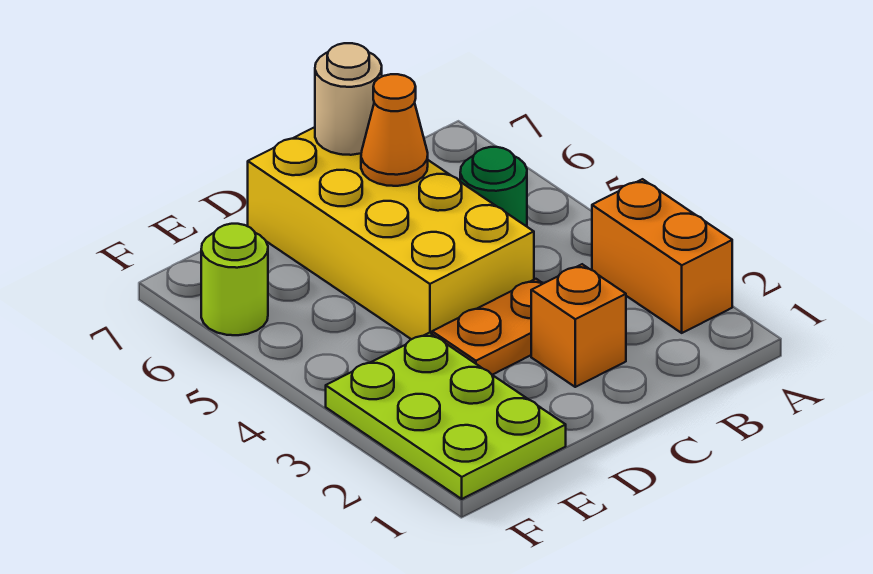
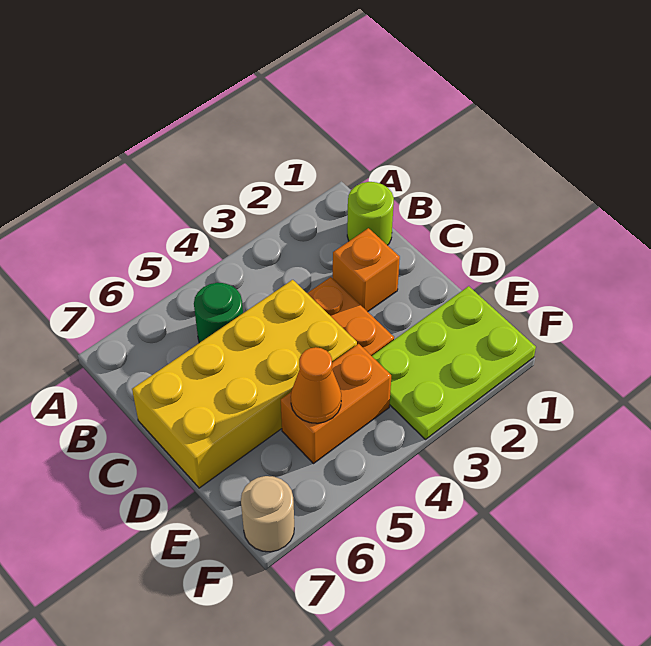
orange brick A2:A3 level 1 -> orange brick E4:E5 level 1
orange cone C6 level 2 -> orange cone E5 level 2
tan round brick C7 level 2 -> tan round brick F7 level 1
lime round brick F6 level 1 -> lime round brick B1 level 1

